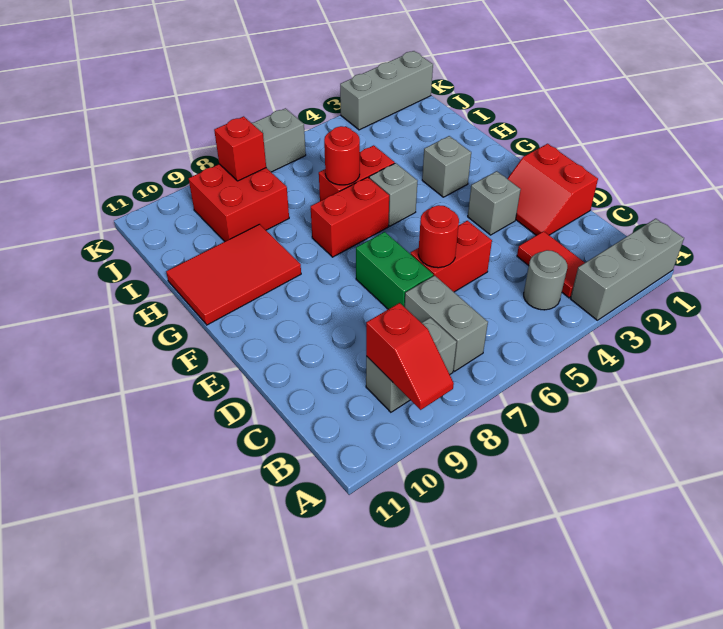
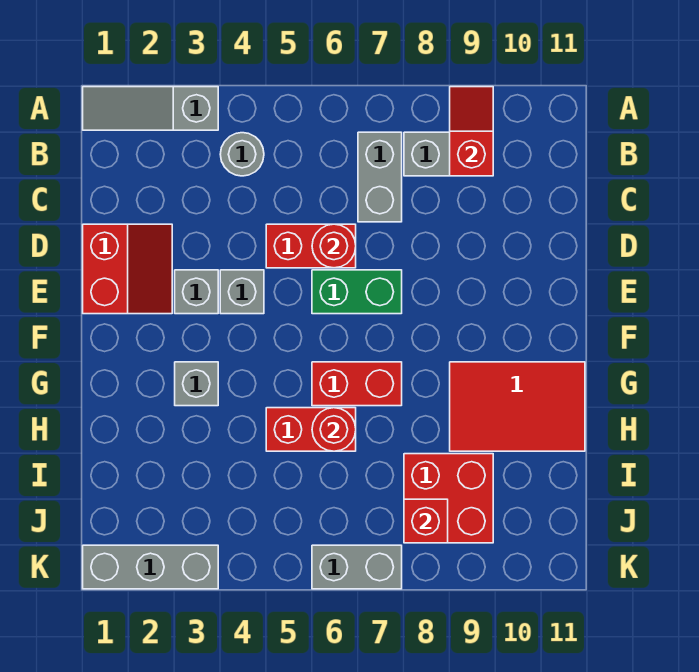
grey brick A1:A3 level 1 -> grey slope A1:A3 level 1 top 3
red tile B3:C3 level 1 -> none
green brick D7:E7 level 1 -> green brick E6:E7 level 1
grey brick G5 level 1 -> grey brick E4 level 1

